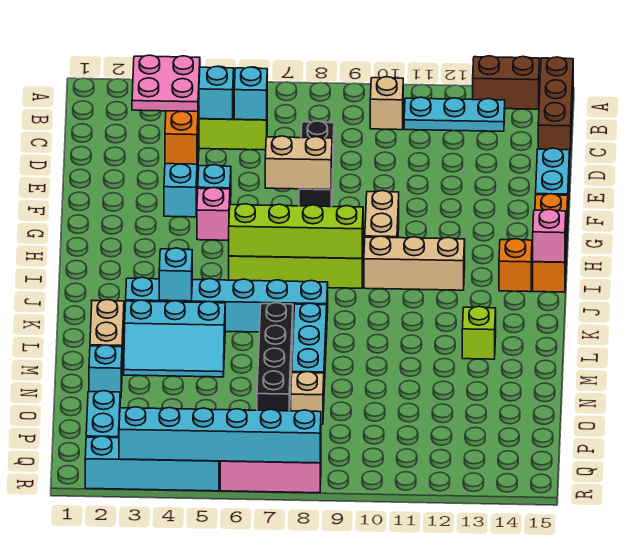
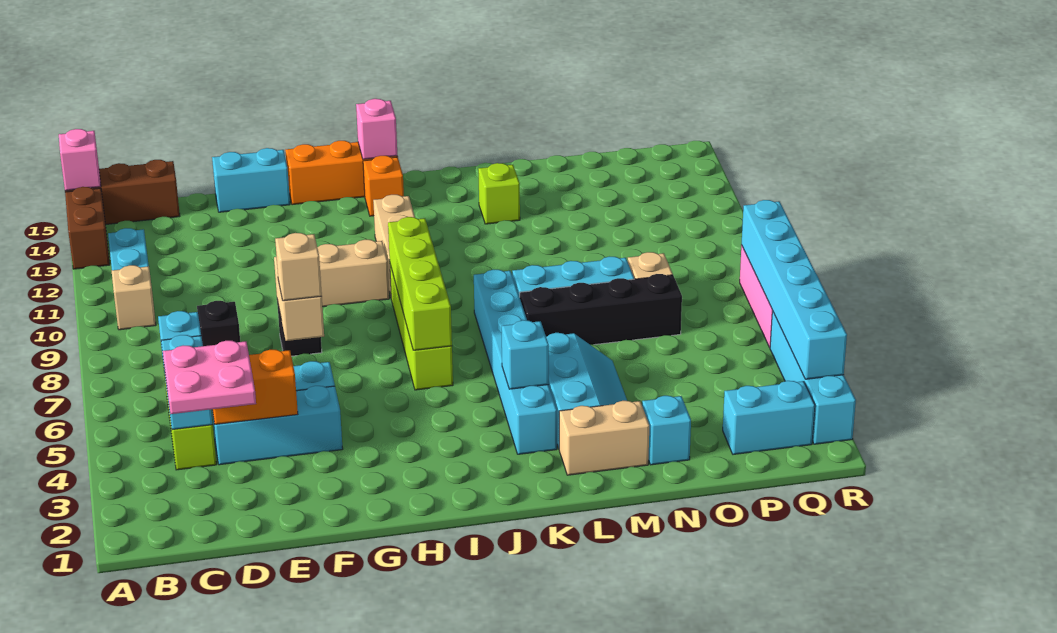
none -> tan brick F7 level 3
pink brick G5 level 1 -> pink brick A15 level 2

